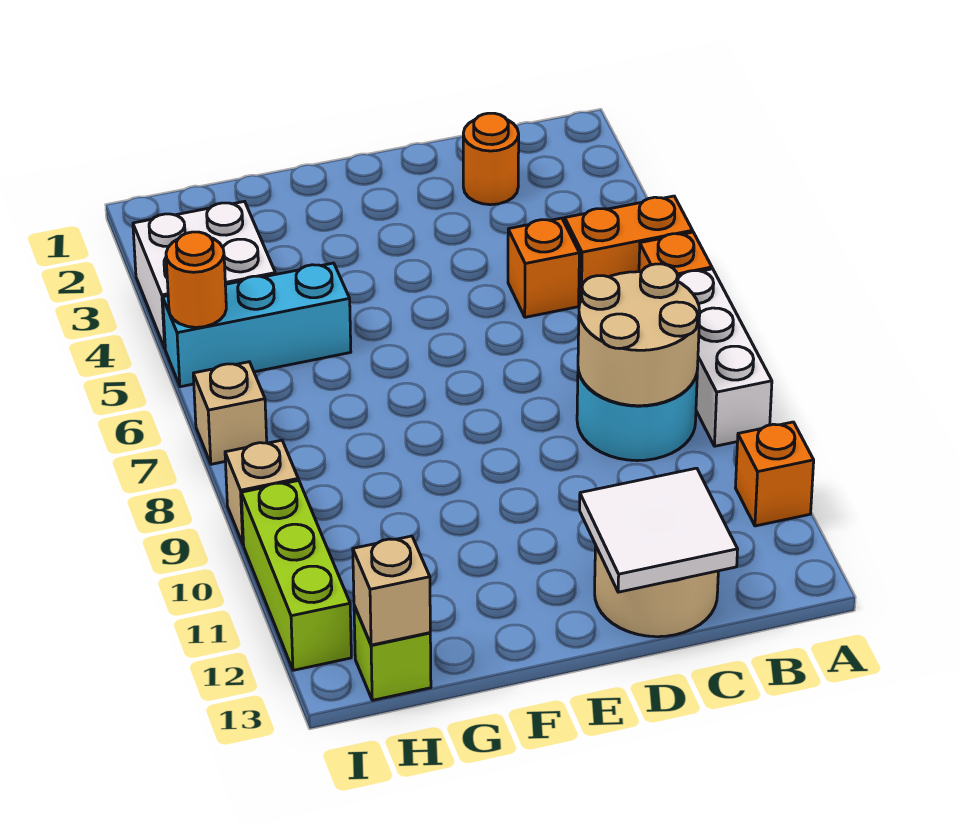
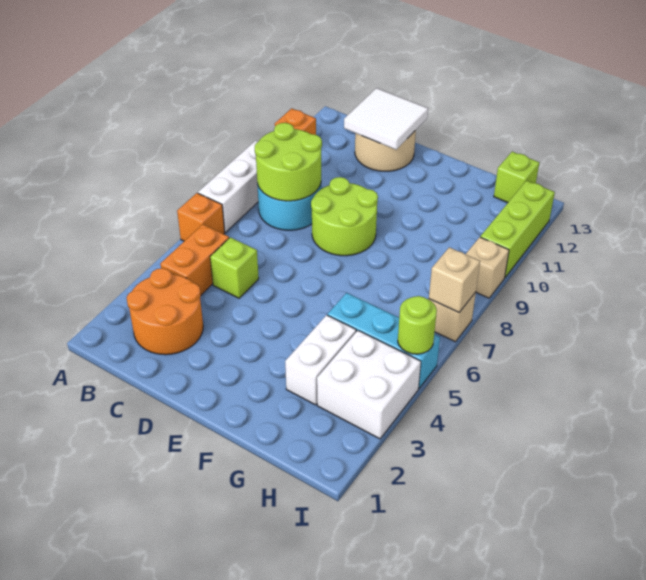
orange brick A5:B5 level 1 -> orange brick B4:B5 level 1
tan round brick B8:C9 level 2 -> lime round brick B8:C9 level 2
orange round brick C2 level 1 -> orange round brick B2:C3 level 1
orange brick C5 level 1 -> lime brick C5 level 1
none -> lime round brick D8:E9 level 1
none -> white brick G3:G4 level 1
tan brick H13 level 2 -> tan brick I7 level 2
orange round brick I5 level 2 -> lime round brick I5 level 2

